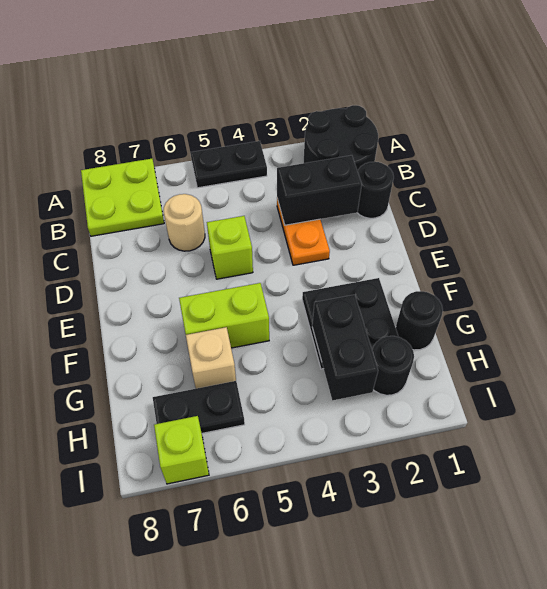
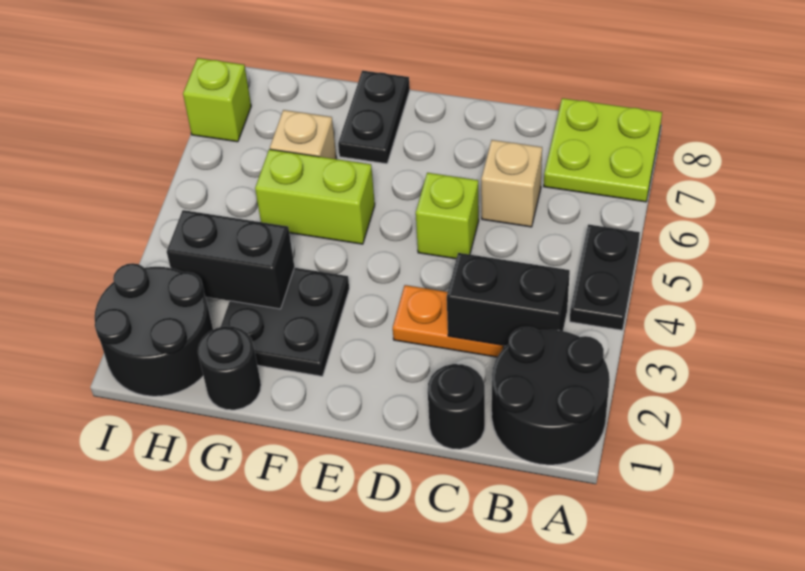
black brick C2:C3 level 2 -> black brick B3:C3 level 2
tan round brick C6 level 1 -> tan brick C6 level 1
lime brick F5:F6 level 1 -> lime brick F5:G5 level 1
black round brick H2 level 1 -> black round brick H1:I2 level 1
black plate H6:H7 level 1 -> black plate F7:F8 level 1

